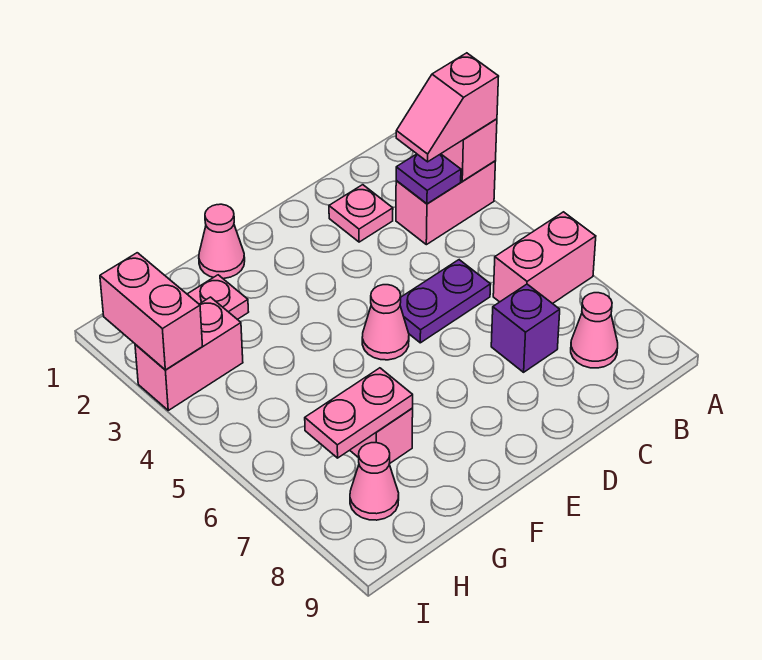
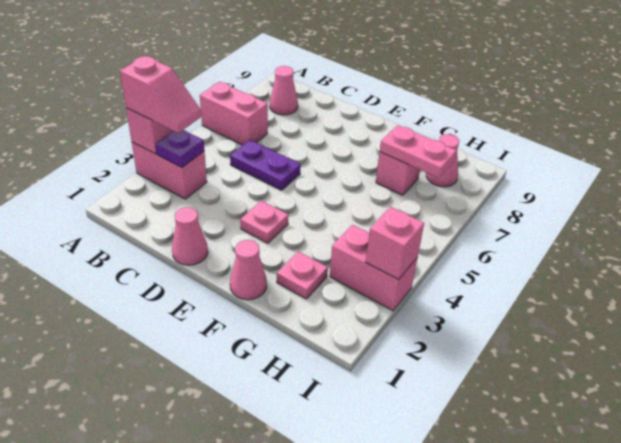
pink plate C2 level 1 -> pink plate E3 level 1
purple brick C7 level 1 -> none
pink cone E5 level 1 -> pink cone D1 level 1
pink brick I2:I3 level 2 -> pink brick I3 level 2

